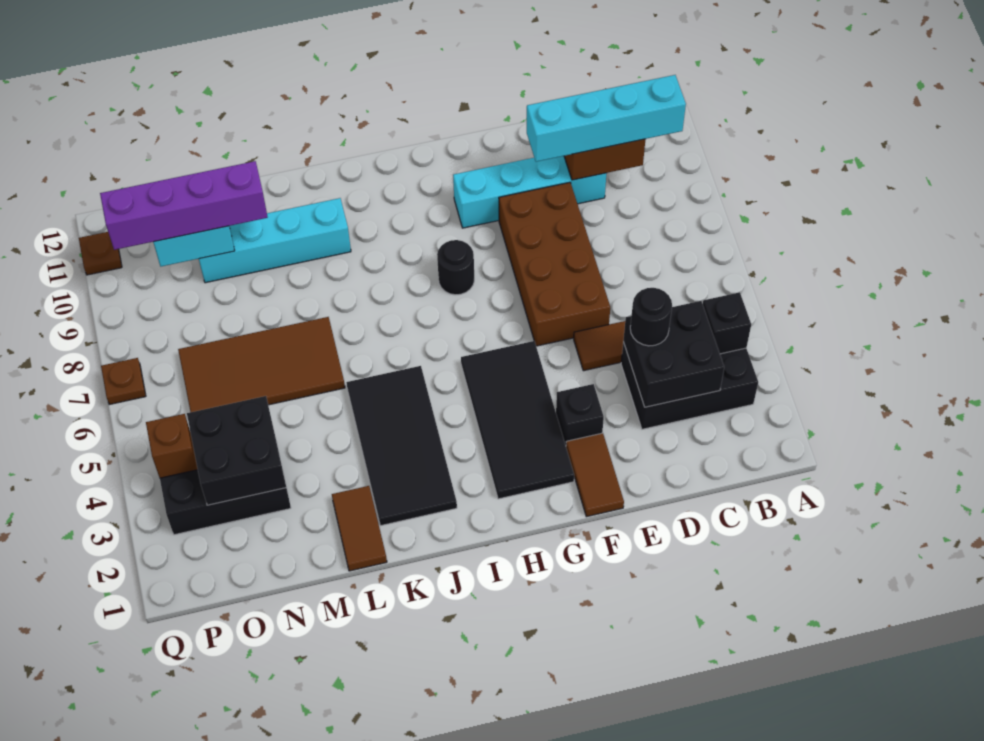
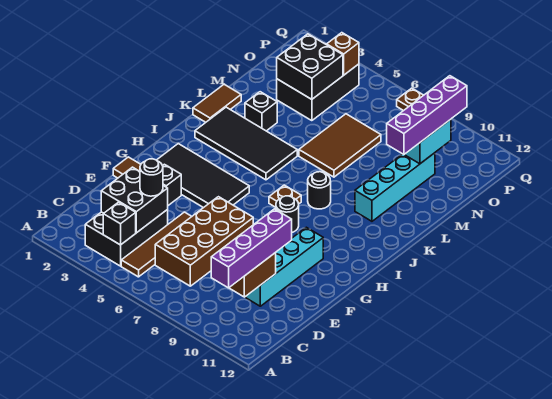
cyan brick B10:E10 level 3 -> purple brick B10:E10 level 3
brown brick E6:F9 level 1 -> brown brick C6:F7 level 1
none -> black round brick J8 level 1
brown tile L1:L2 level 1 -> brown tile K1:L1 level 1
none -> black brick L3 level 1
brown tile L6:O7 level 1 -> brown tile L6:N7 level 1
brown plate Q11 level 1 -> brown plate I7 level 1

